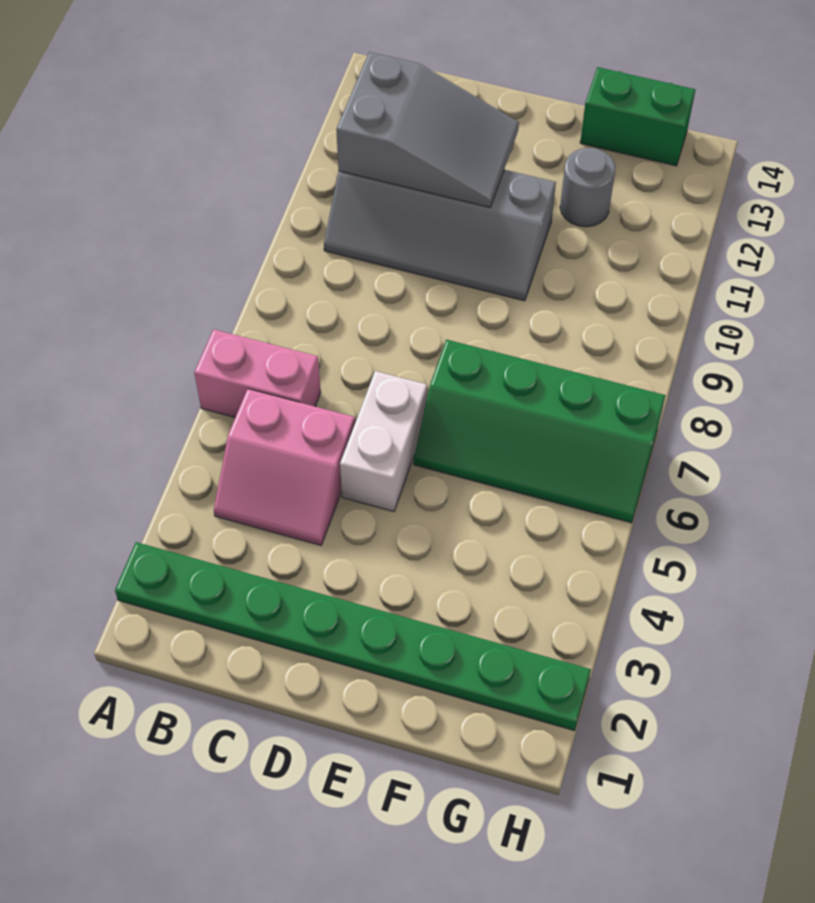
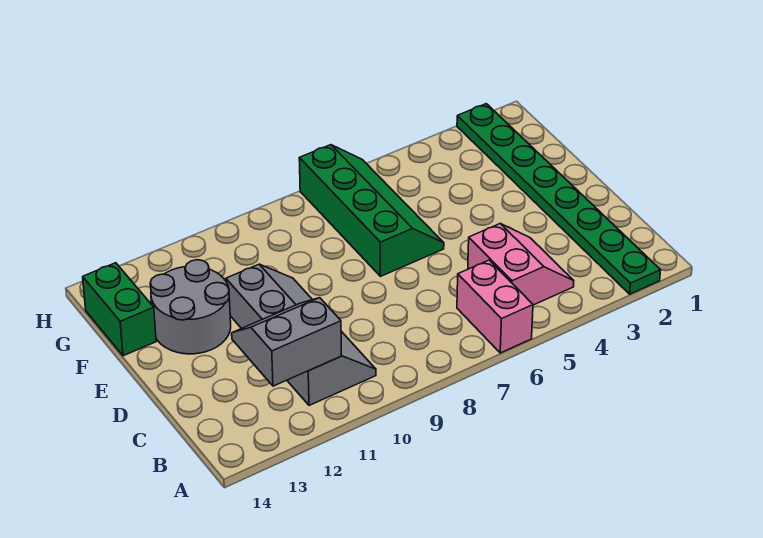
grey slope B11:D12 level 2 top B -> grey slope B11:C12 level 2 top B
white brick D5:D6 level 1 -> none
grey round brick F12 level 1 -> grey round brick E12:F13 level 1

